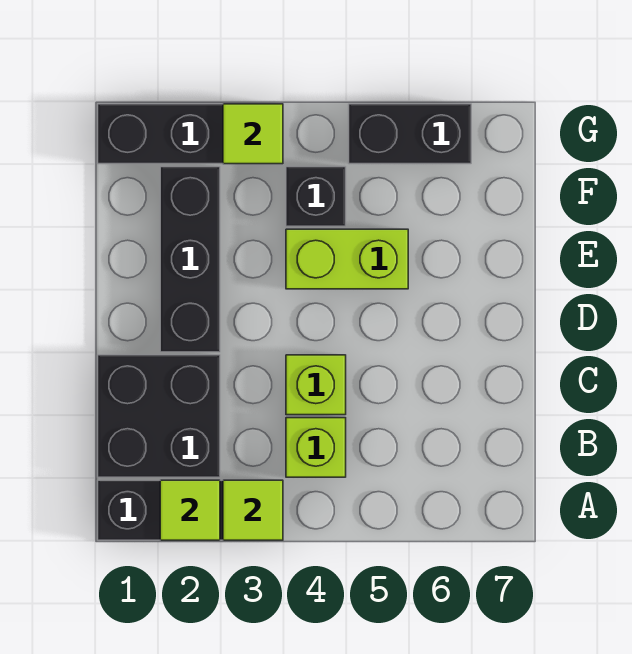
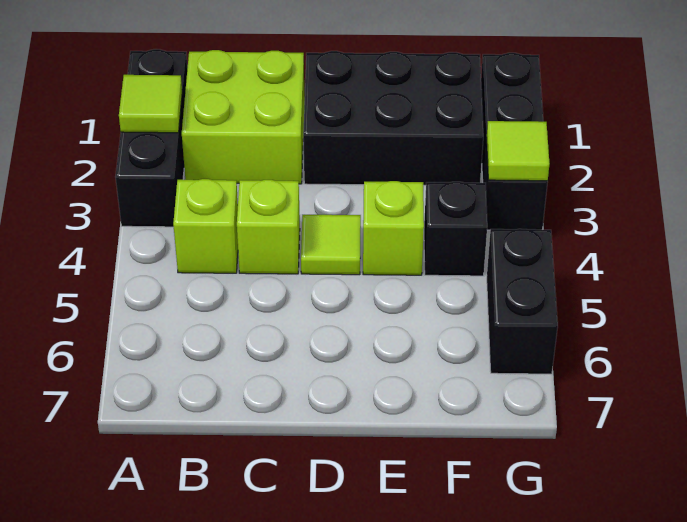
lime tile A3 level 2 -> lime tile D4 level 1
black brick B1:C2 level 1 -> lime brick B1:C2 level 1
black brick D2:F2 level 1 -> black brick D1:F2 level 1
lime brick E4:E5 level 1 -> lime brick E4 level 1

